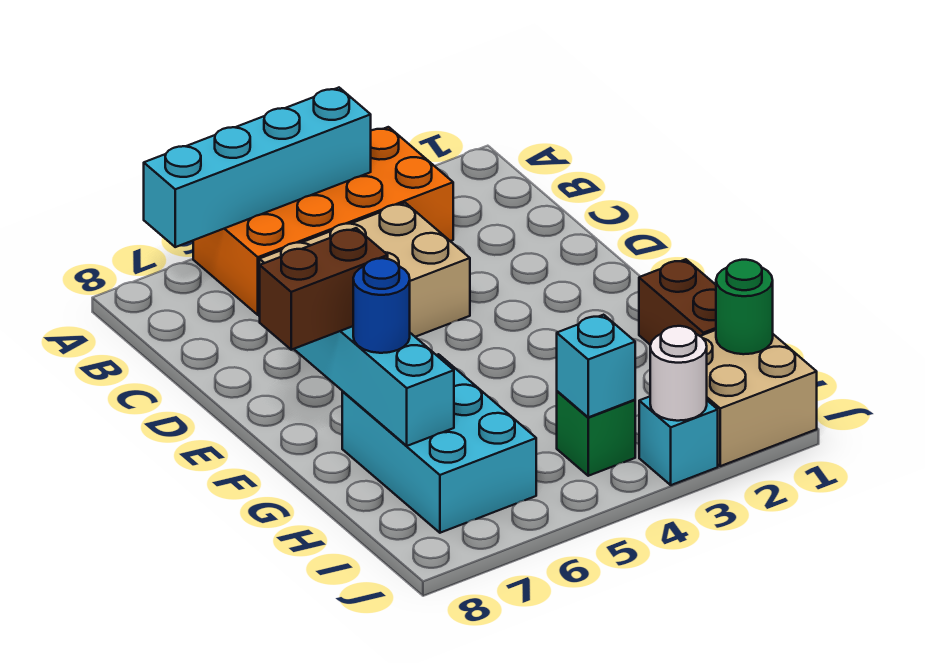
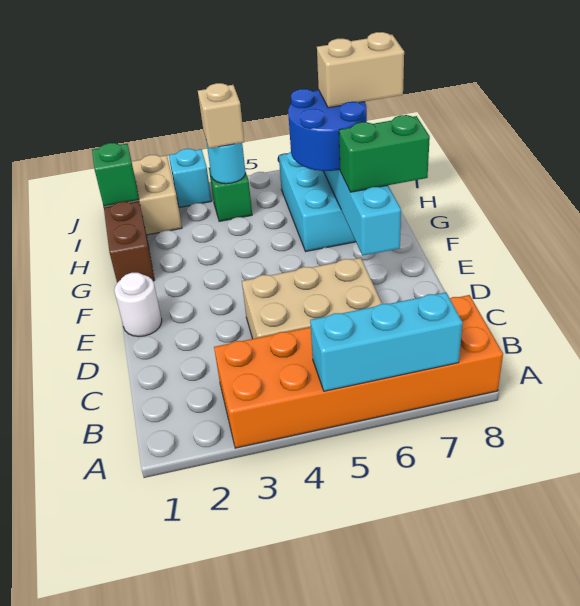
orange brick A3:B6 level 1 -> orange brick A3:B8 level 1
cyan brick A4:A7 level 2 -> cyan brick A5:A7 level 2
brown brick F7:F8 level 3 -> green brick F7:F8 level 3
blue round brick G7 level 3 -> blue round brick G6:H7 level 3
none -> tan brick H7:H8 level 4
green round brick I1 level 2 -> green brick I1 level 2
cyan brick I4 level 2 -> cyan round brick I4 level 2
none -> tan brick I4 level 3
white round brick J3 level 2 -> white round brick E1 level 1

